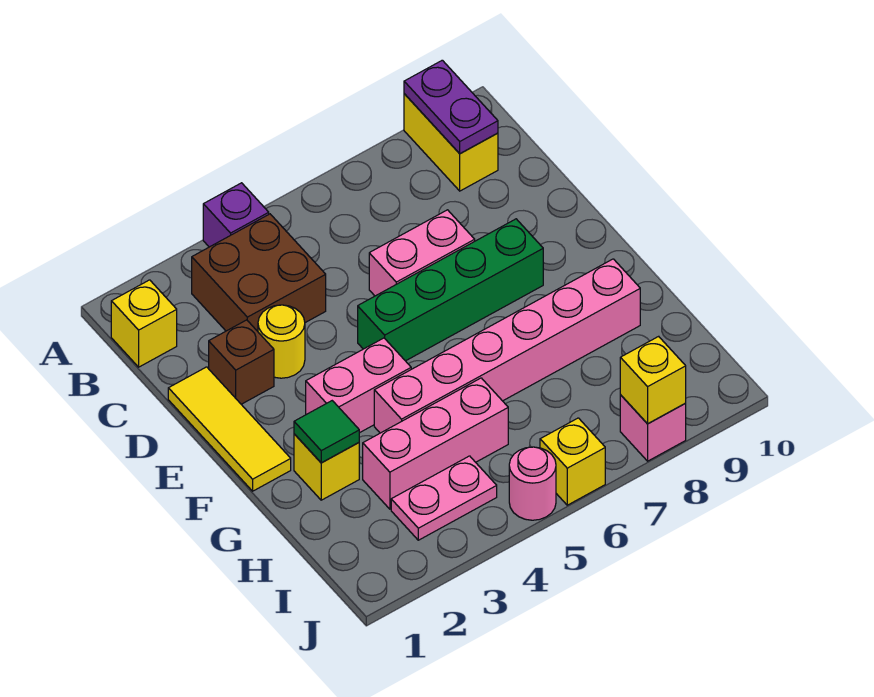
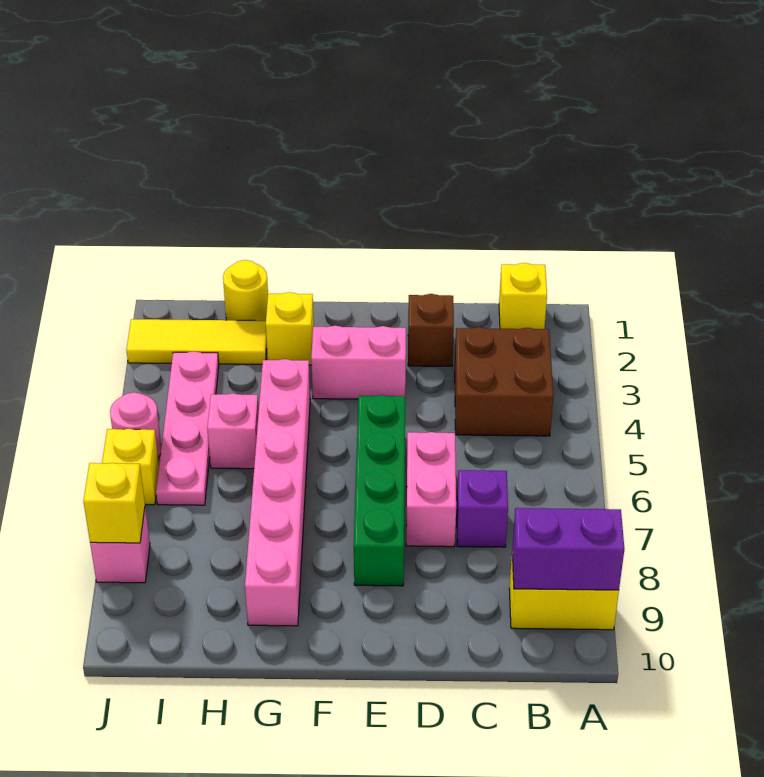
purple brick A4 level 1 -> purple brick C7 level 1
purple plate A9:B9 level 2 -> purple brick A9:B9 level 2
yellow tile D1:F1 level 1 -> yellow tile H2:J2 level 1
yellow round brick D3 level 1 -> yellow round brick H1 level 1
pink brick F3:F4 level 1 -> pink brick E3:F3 level 1
green tile G2 level 2 -> none
pink brick H3:H5 level 1 -> pink brick H5 level 1
pink plate I3:I4 level 1 -> pink plate I3:I6 level 1

